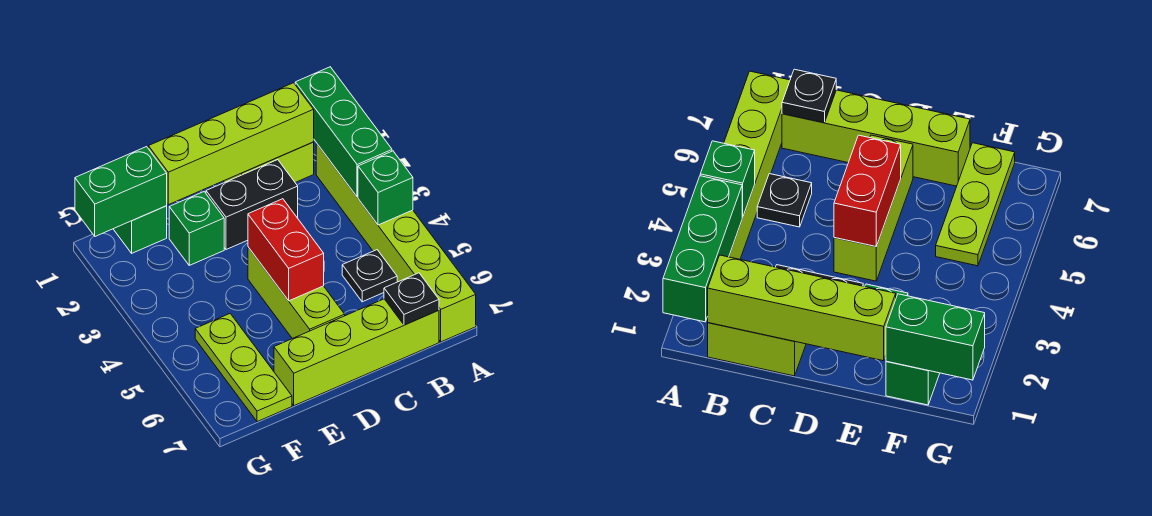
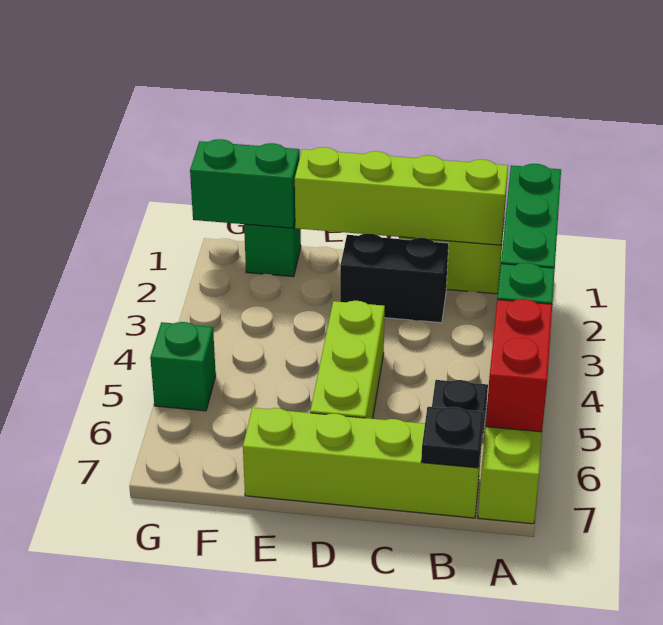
red brick D4:D5 level 2 -> red brick A5:A6 level 2
green brick E2 level 1 -> green brick G5 level 1
lime plate F5:F7 level 1 -> none

